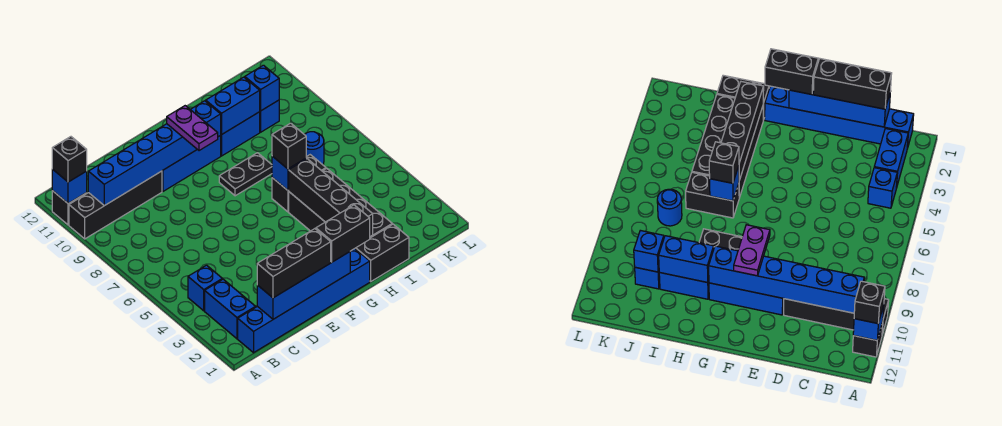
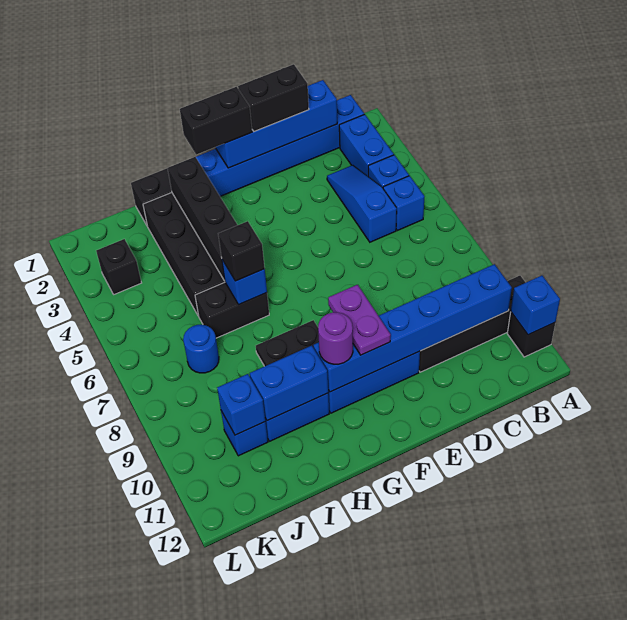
black brick A11 level 3 -> black brick K3 level 1
none -> blue brick B5 level 1
black brick C1:E1 level 3 -> black brick D1:E1 level 3
none -> blue slope C3:C5 level 1 top 5
none -> purple round brick G10 level 3

